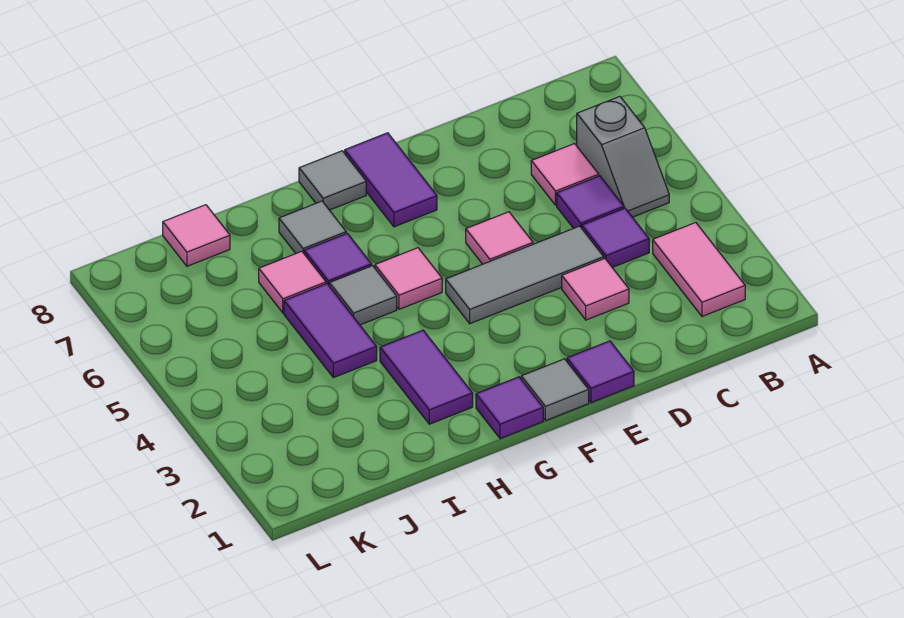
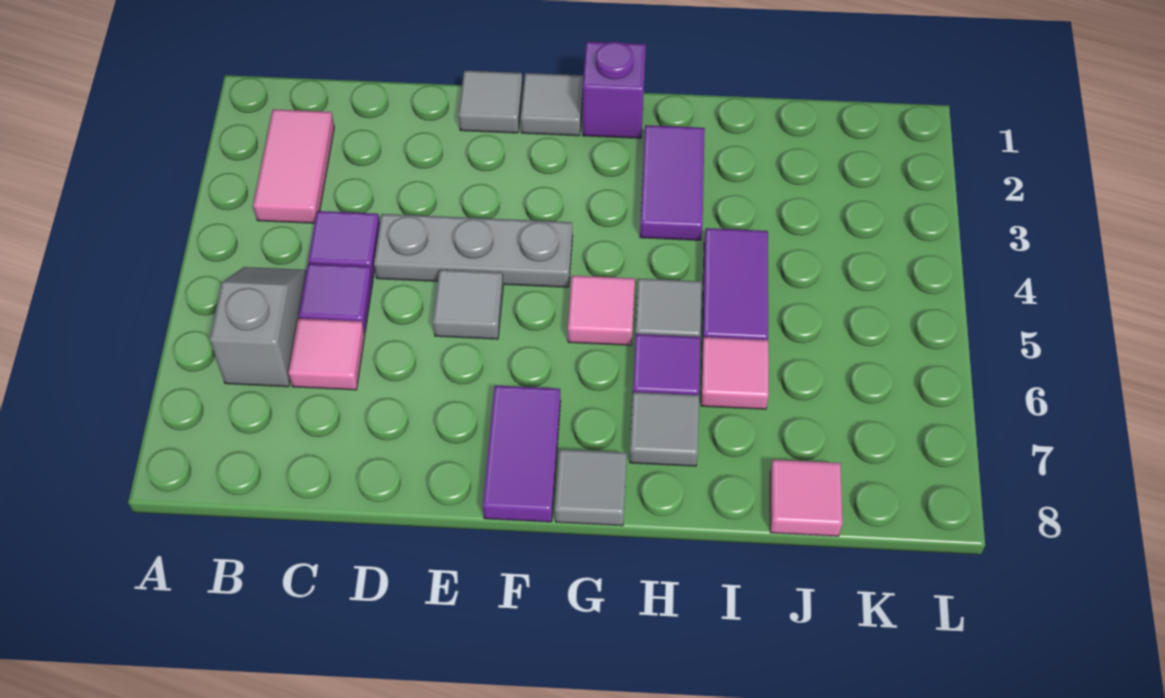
pink tile D3 level 1 -> none
grey tile D4:F4 level 1 -> grey plate D4:F4 level 1
purple tile E1 level 1 -> grey tile E1 level 1
pink tile E5 level 1 -> grey tile E5 level 1
purple tile G1 level 1 -> purple brick G1 level 1

